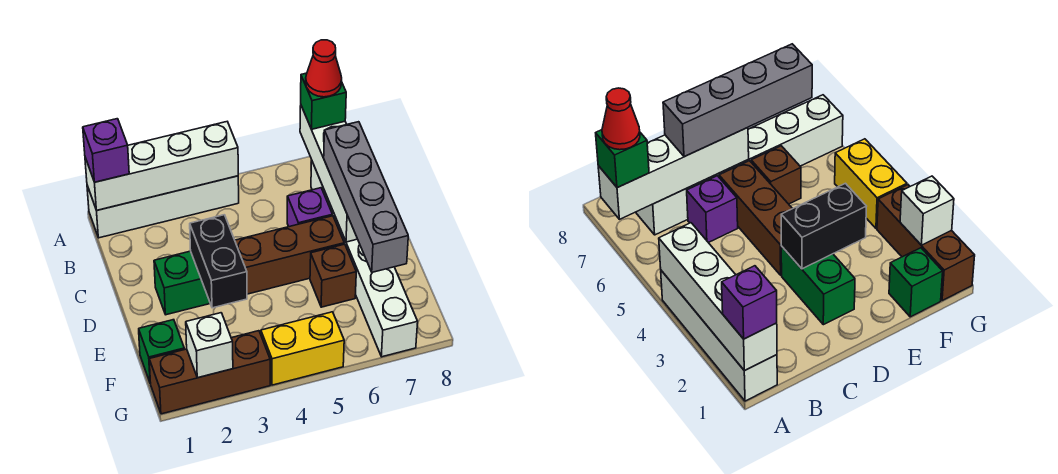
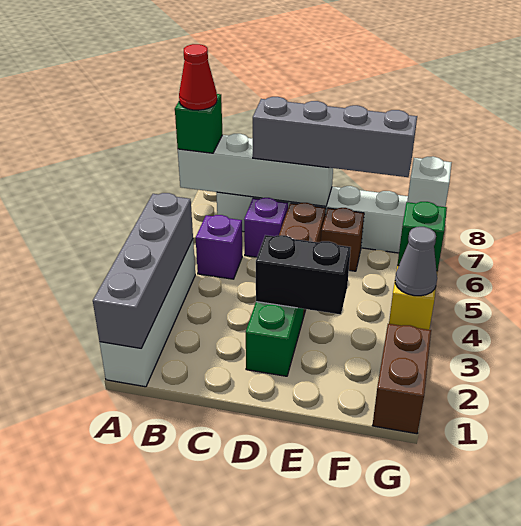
white brick A1:A4 level 2 -> grey brick A1:A4 level 2
purple brick A1 level 3 -> purple brick B5 level 1
green brick F1 level 1 -> green brick G5 level 2
brown brick G1:G3 level 1 -> brown brick G1:G2 level 1
white brick G2 level 2 -> white brick G7 level 2
none -> grey cone G4 level 2

